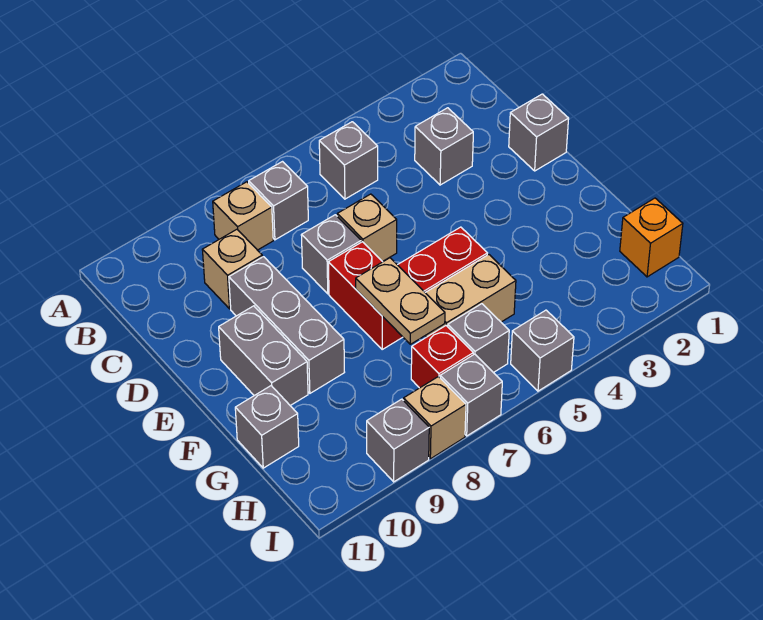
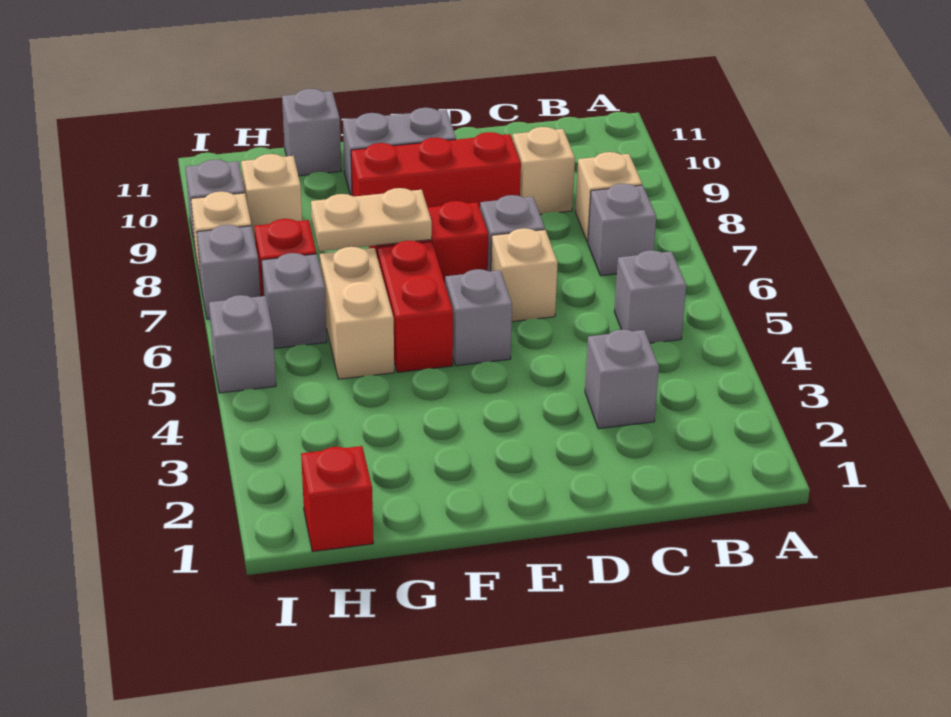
grey brick D1 level 1 -> grey brick E5 level 1
grey brick D9:F9 level 1 -> red brick D9:F9 level 1
orange brick H1 level 1 -> red brick H1 level 1
none -> tan brick H9 level 1

